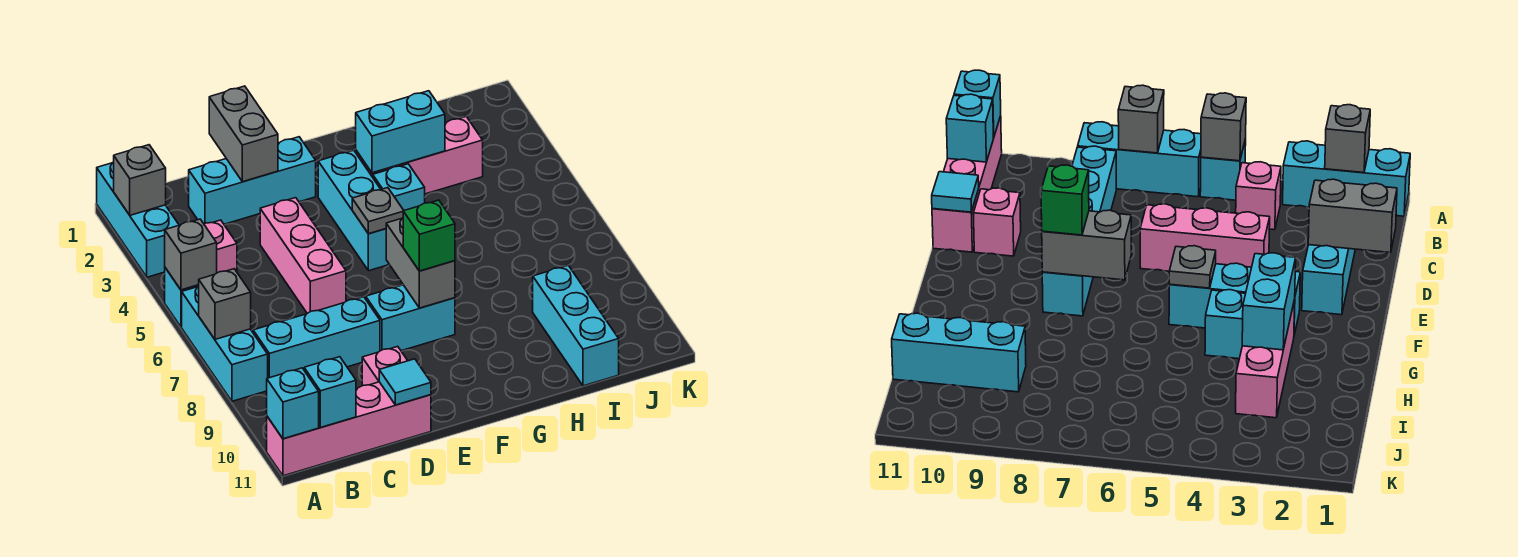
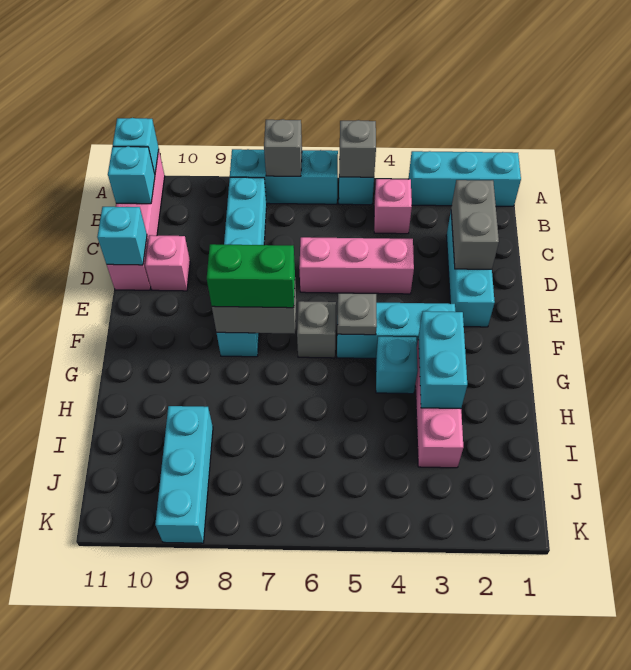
grey brick A2 level 2 -> grey brick F6 level 1
grey brick D1:D2 level 2 -> grey brick C2:D2 level 2
cyan tile D11 level 2 -> cyan brick D11 level 2
green brick F8 level 3 -> green brick F7:F8 level 3
cyan brick I9:I11 level 1 -> cyan brick I9:K9 level 1

